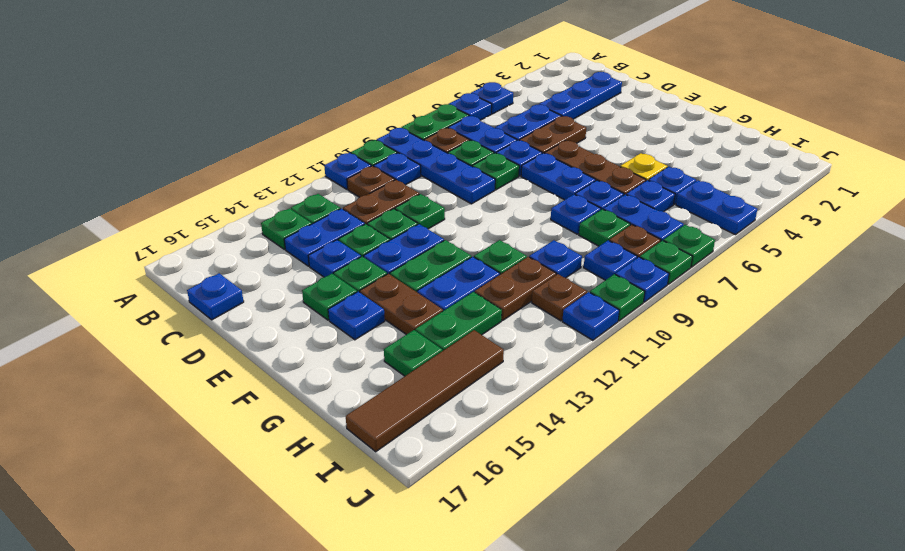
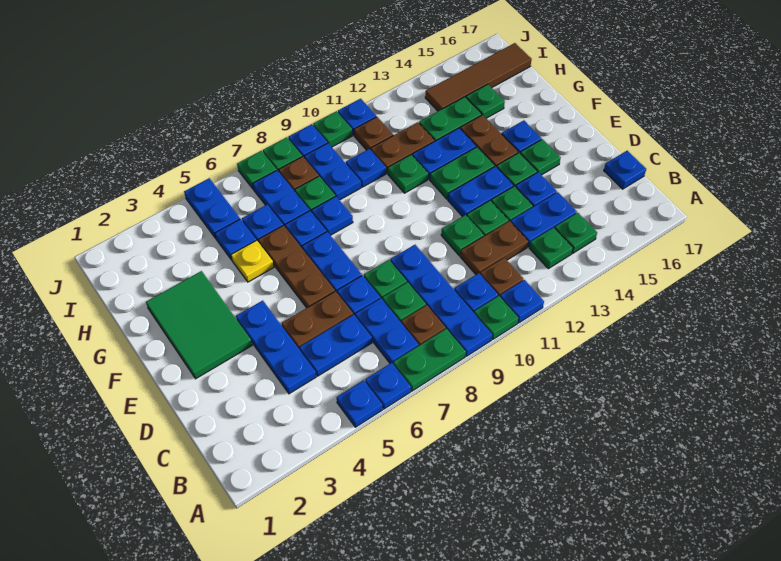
blue plate C2:C4 level 1 -> blue plate C4:E4 level 1
none -> green tile E2:G3 level 1
blue plate I9 level 1 -> blue plate H9:I9 level 1

